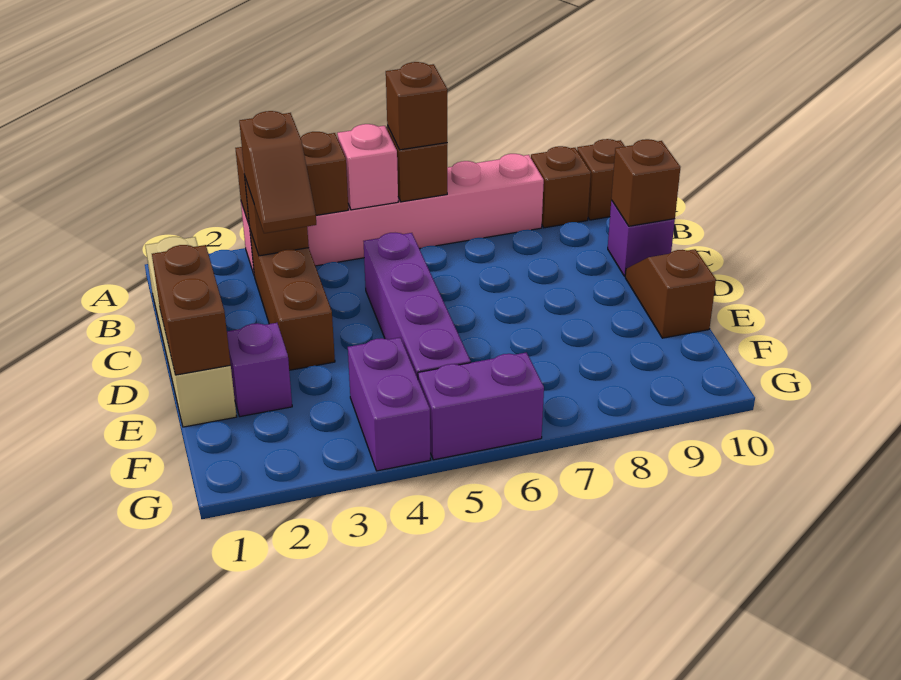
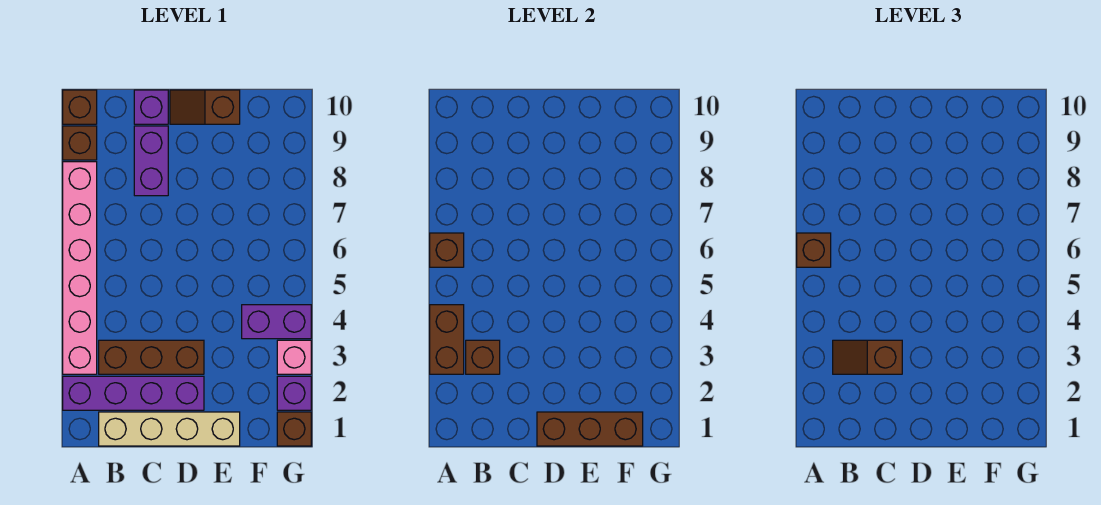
pink brick A5 level 2 -> pink brick G3 level 1
brown slope B3:C3 level 3 top B -> brown slope B3:C3 level 3 top C
purple brick C5:F5 level 1 -> purple brick A2:D2 level 1
brown brick C10 level 2 -> brown brick G1 level 1
brown brick D1:E1 level 2 -> brown brick D1:F1 level 2
purple brick E2 level 1 -> purple brick G2 level 1
purple brick G5:G6 level 1 -> purple brick C8:C9 level 1

